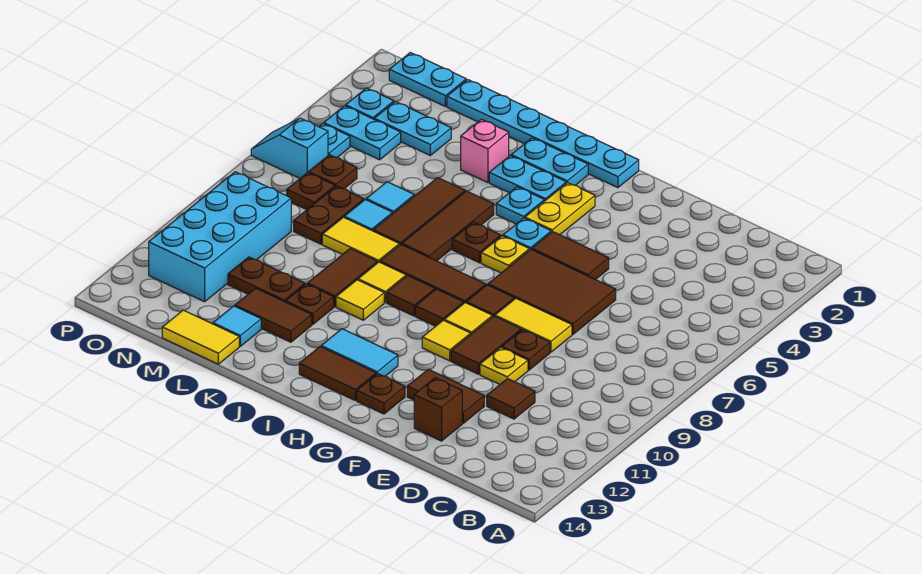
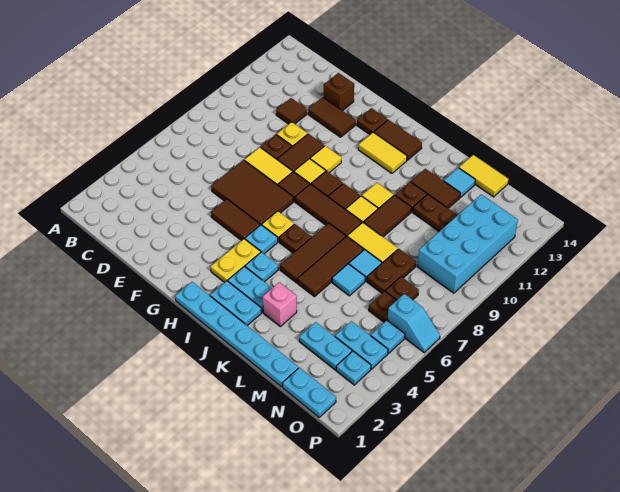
cyan tile H12:I12 level 1 -> yellow tile H12:I12 level 1

